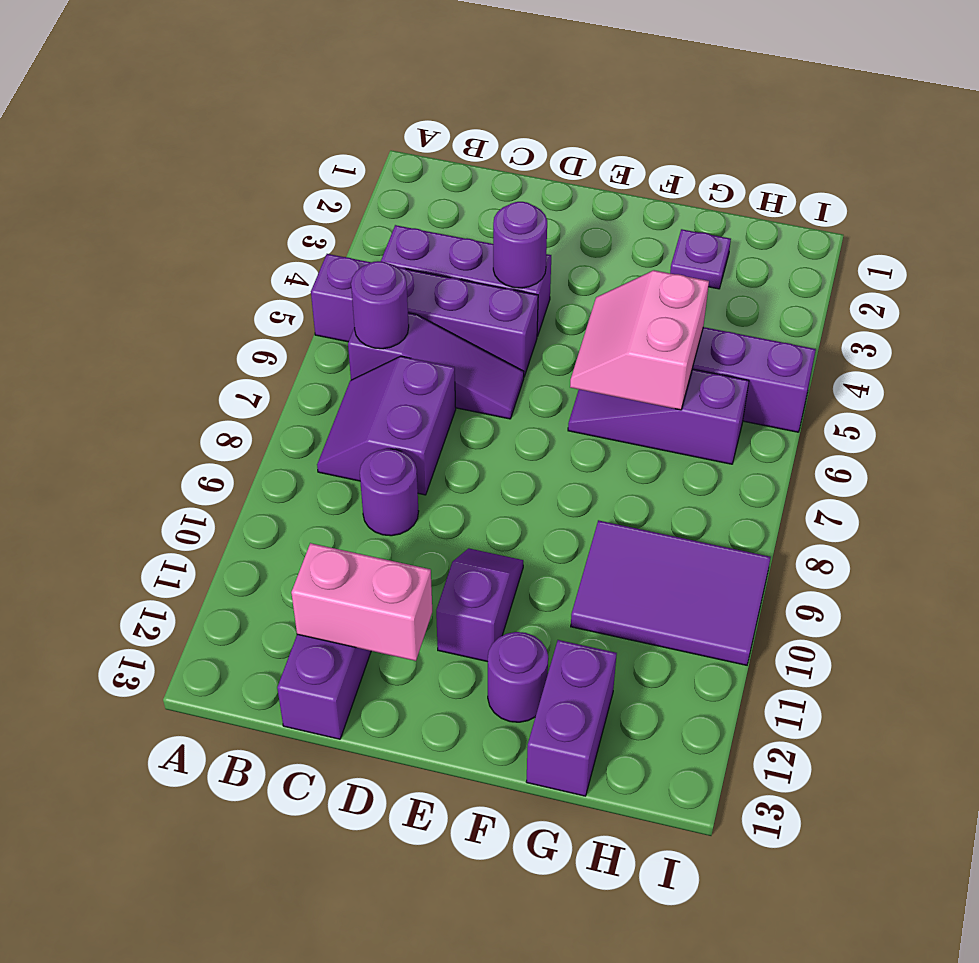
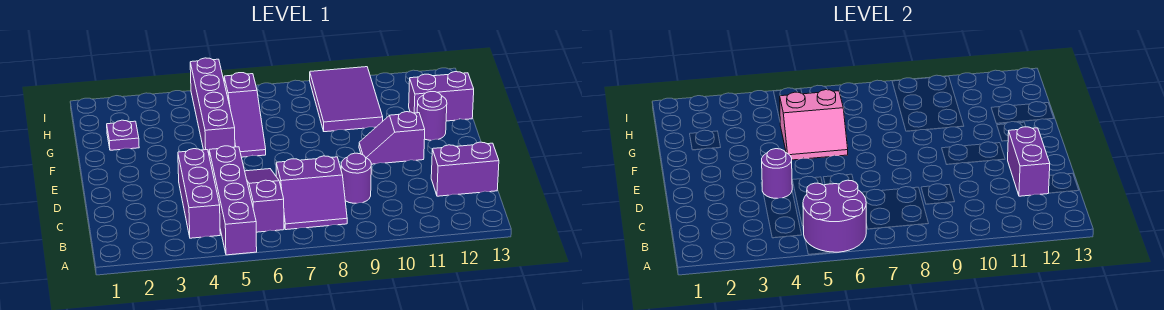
purple round brick B6 level 2 -> purple round brick A5:B6 level 2
pink brick C12:D12 level 2 -> purple brick C12:D12 level 2

